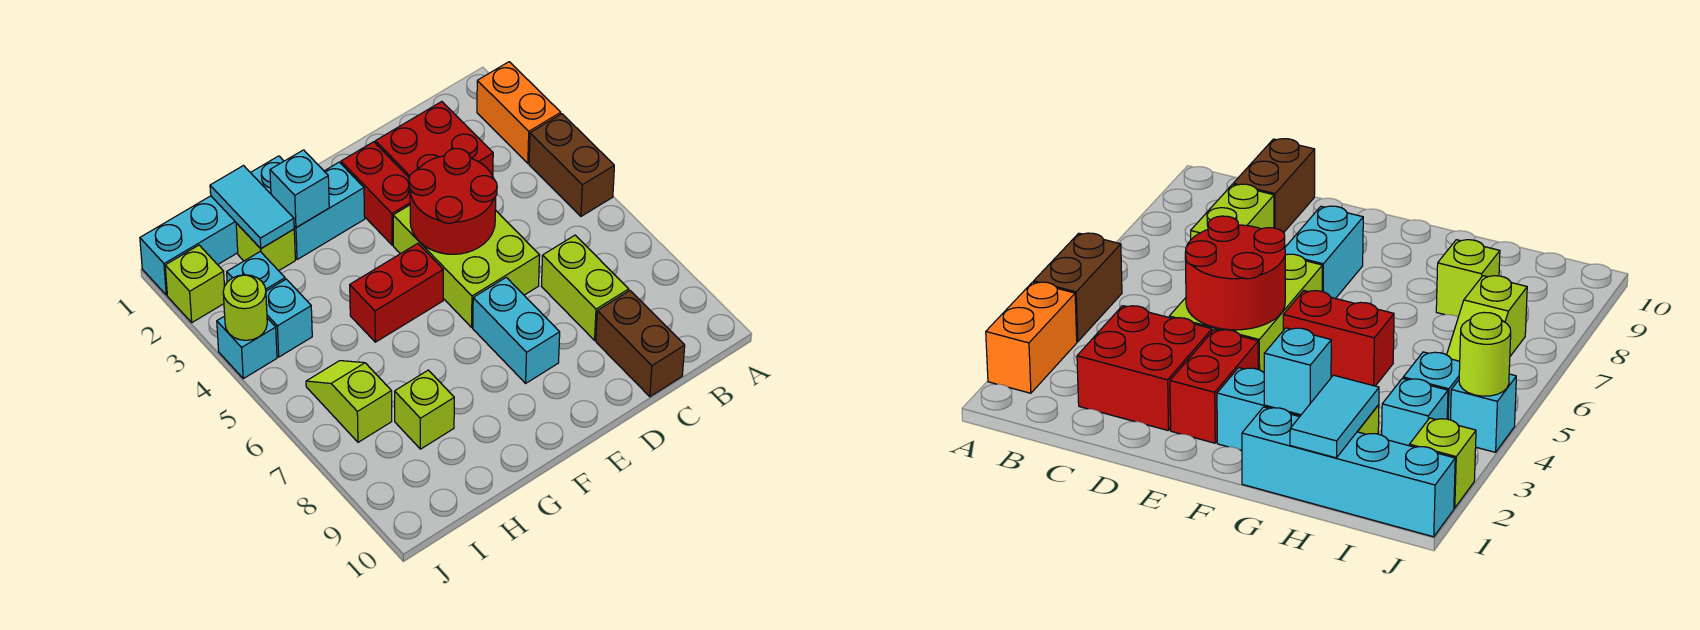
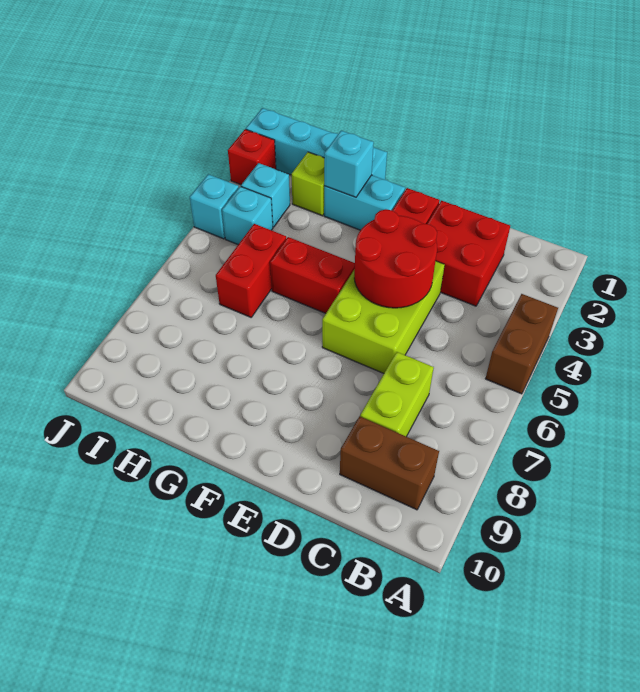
orange brick A2:A3 level 1 -> none
brown brick C9:C10 level 1 -> brown brick B9:C9 level 1
cyan brick E7:E8 level 1 -> none
cyan tile H1:H2 level 2 -> none
none -> red brick H5:H6 level 1
lime brick H8 level 1 -> none
lime slope I6:I7 level 1 top 7 -> none
lime brick J2 level 1 -> red brick J2 level 1
lime round brick J4 level 2 -> none

